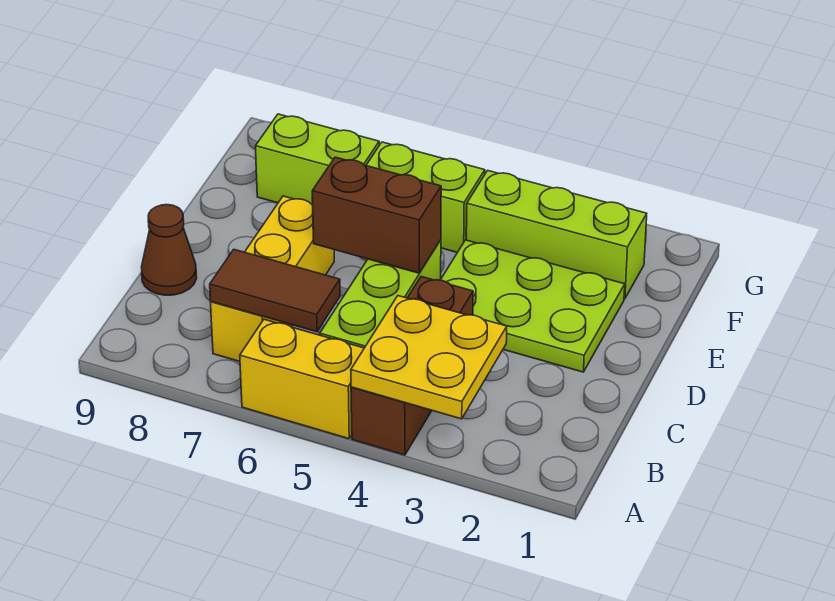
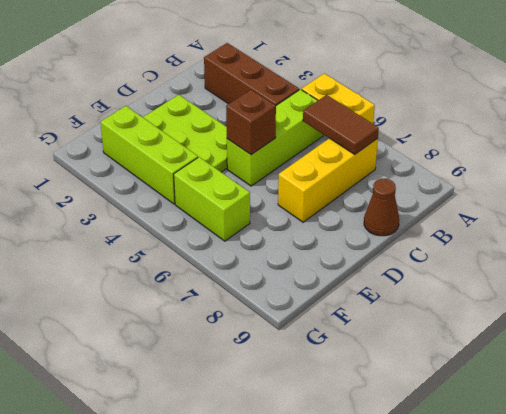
yellow plate A3:B4 level 2 -> none
brown brick A4:C4 level 1 -> brown brick B2:B4 level 1
brown brick D5:D6 level 2 -> brown brick D5 level 2
lime brick F7:F8 level 1 -> none

